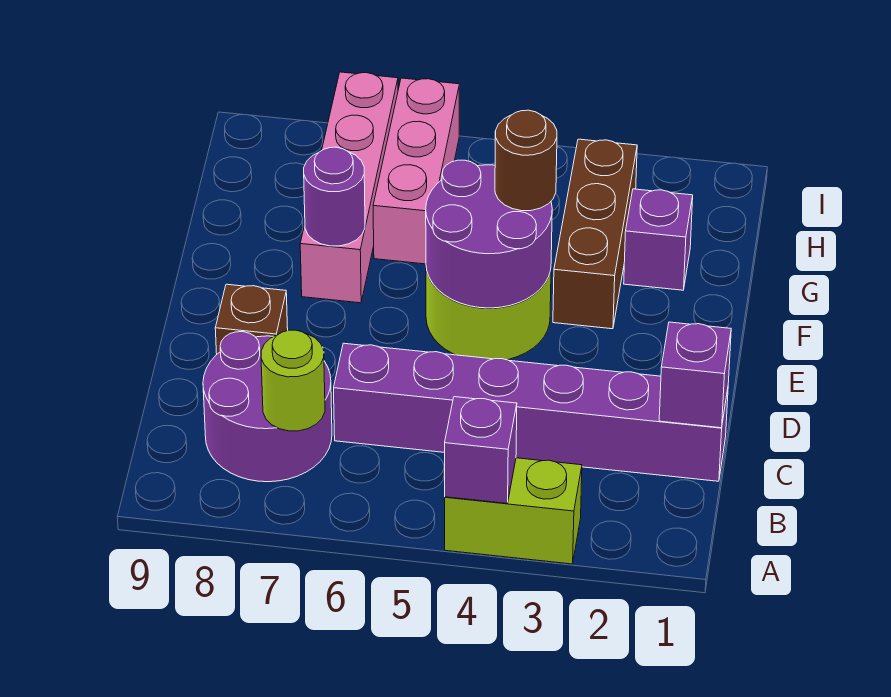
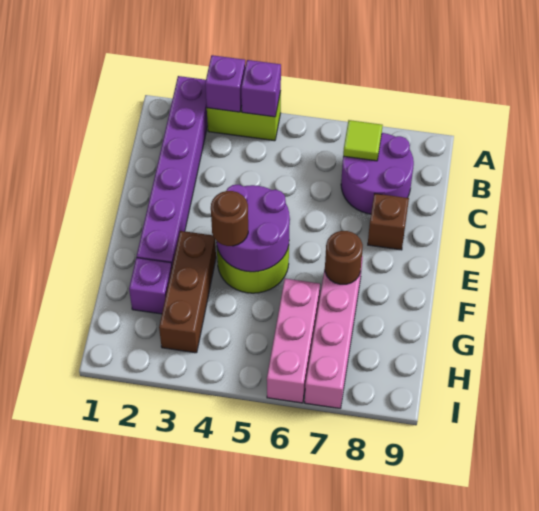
lime round brick B7 level 2 -> lime tile B7 level 2
purple brick C1:C6 level 1 -> purple brick A2:F2 level 1
purple brick C1 level 2 -> purple brick A3 level 2
purple round brick F7 level 2 -> brown round brick F7 level 2

